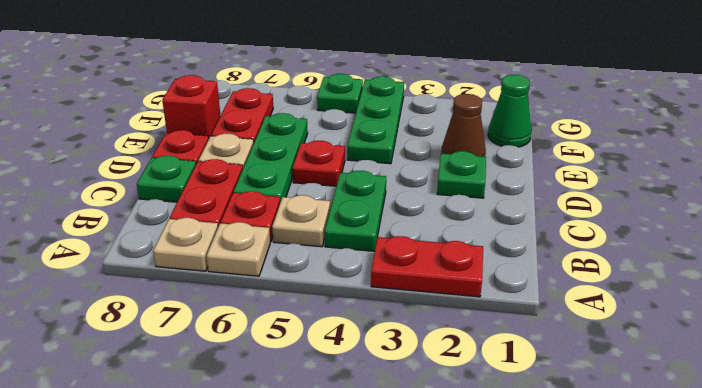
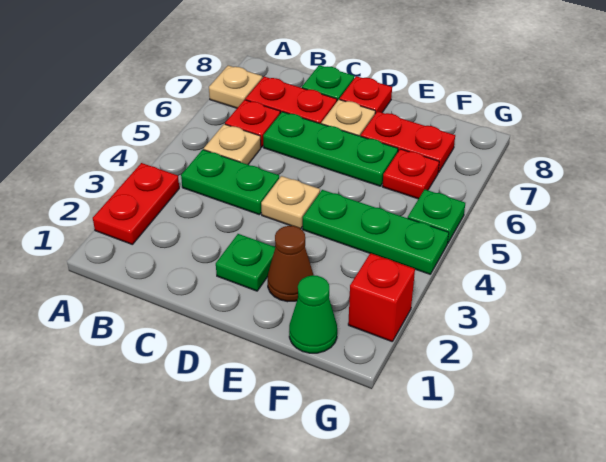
tan plate A6 level 1 -> tan plate D4 level 1
red plate D5 level 1 -> red plate F6 level 1
red brick E8 level 1 -> red brick G2 level 1

